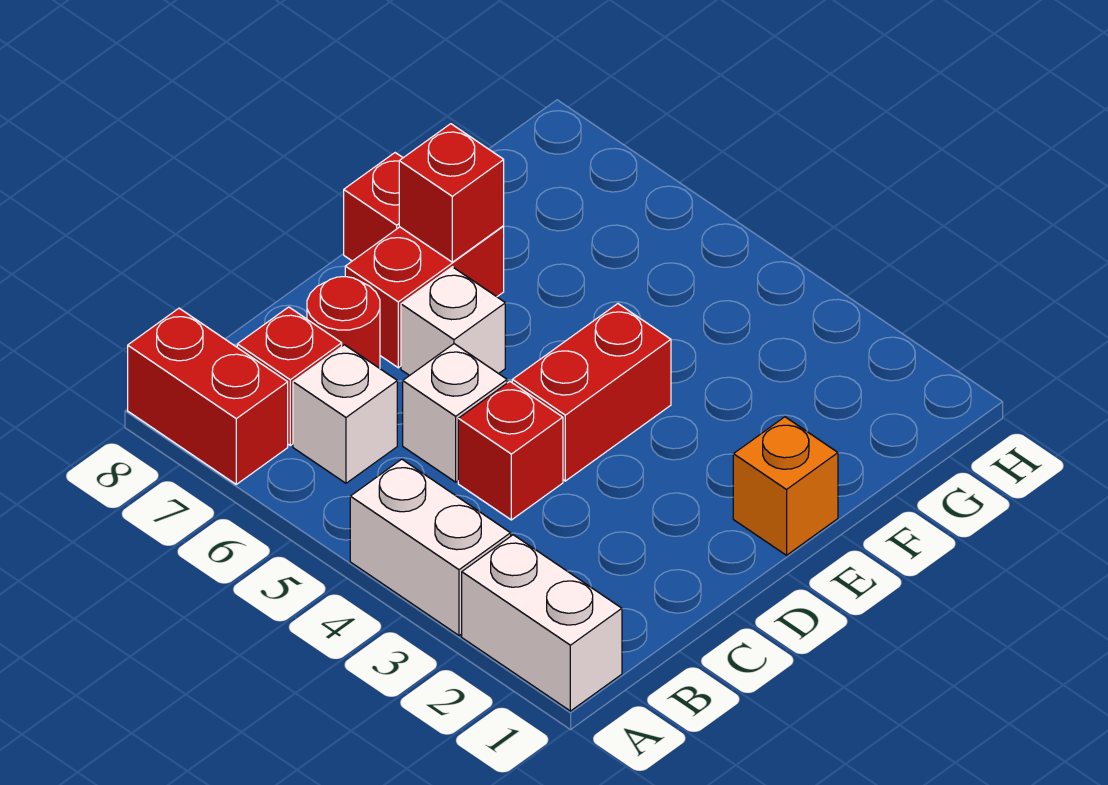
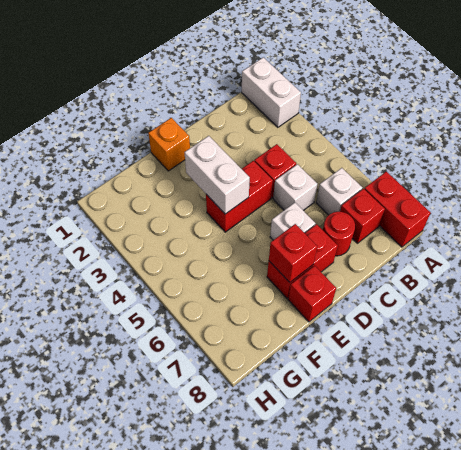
white brick A3:A4 level 1 -> white brick E3:E4 level 2

